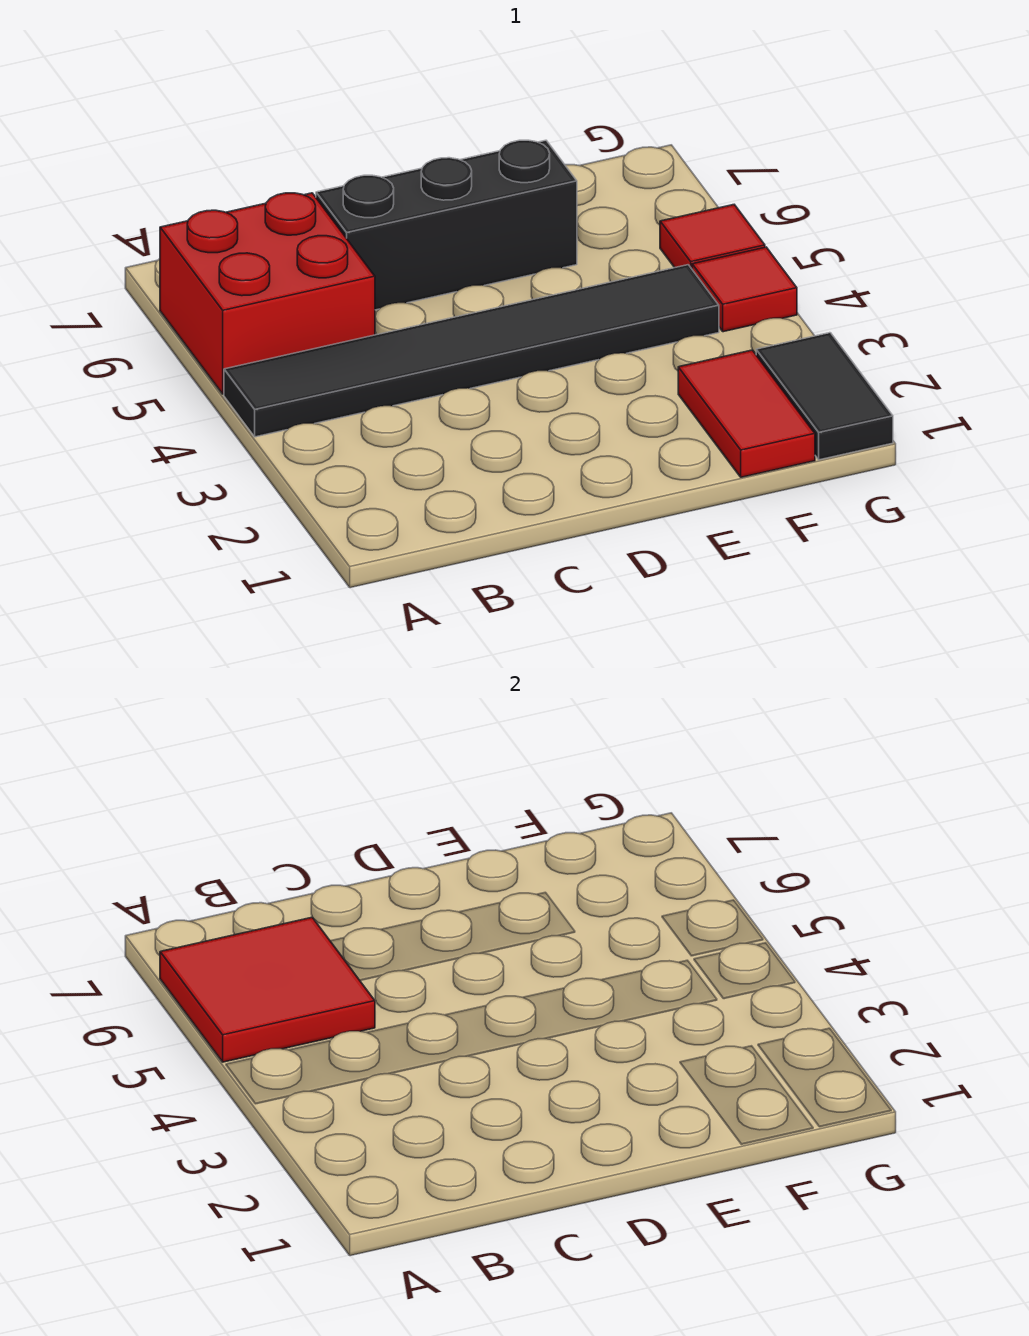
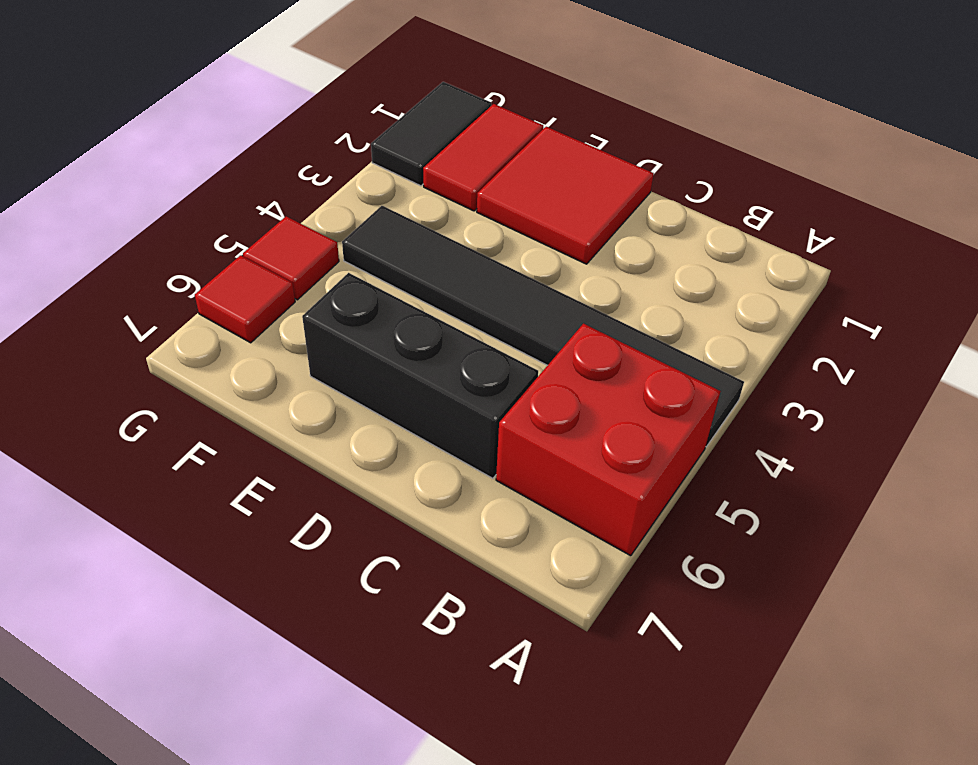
red tile A5:B6 level 2 -> red tile D1:E2 level 1
red tile G4 level 1 -> red tile G6 level 1

